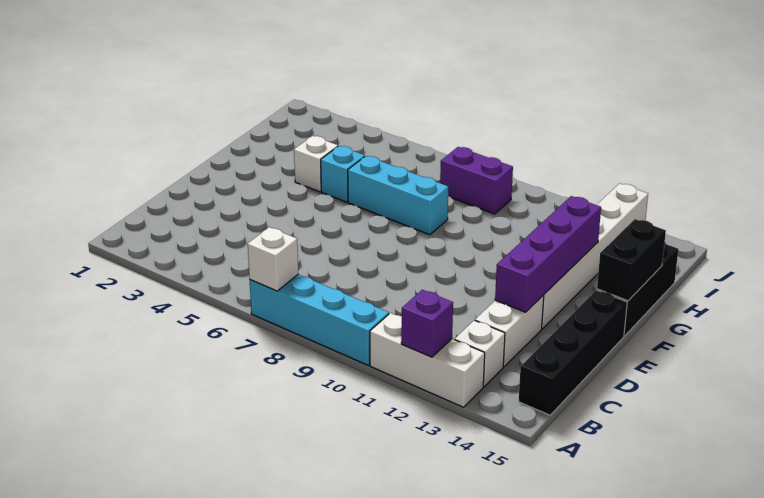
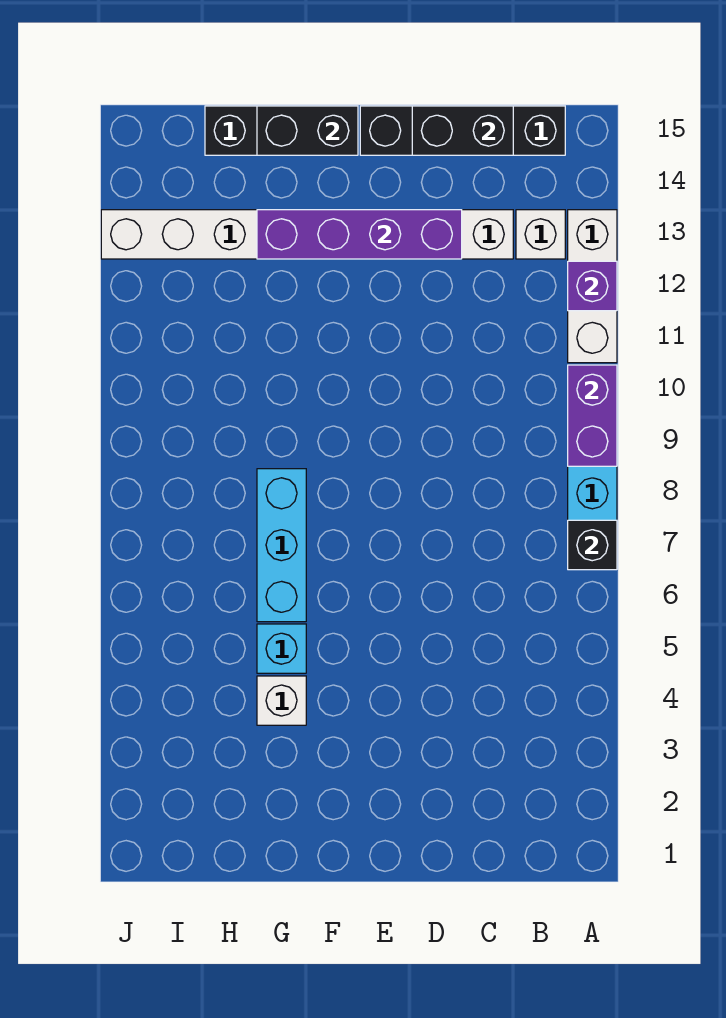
white brick A7 level 2 -> black brick A7 level 2
none -> black brick C15:D15 level 2
purple brick I8:I9 level 1 -> purple brick A9:A10 level 2

